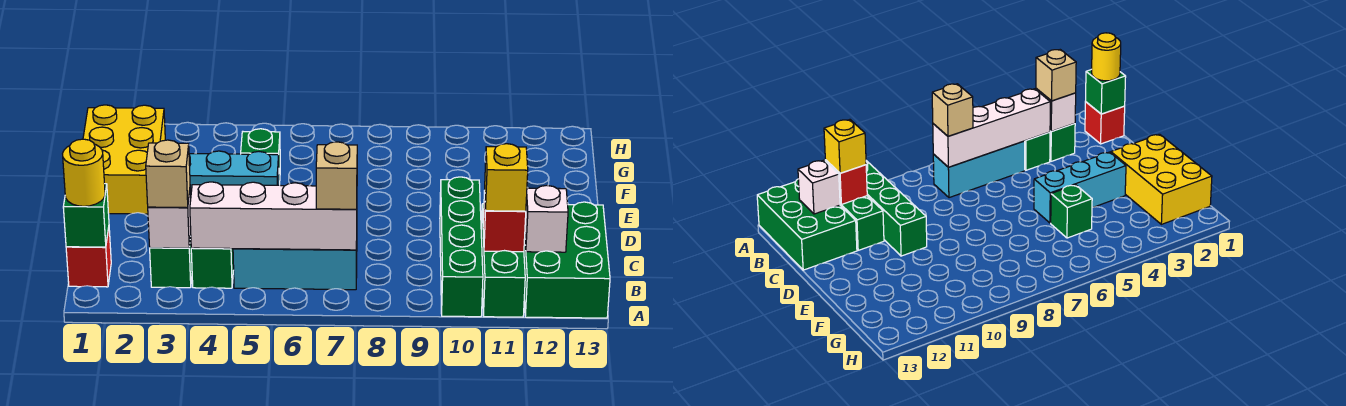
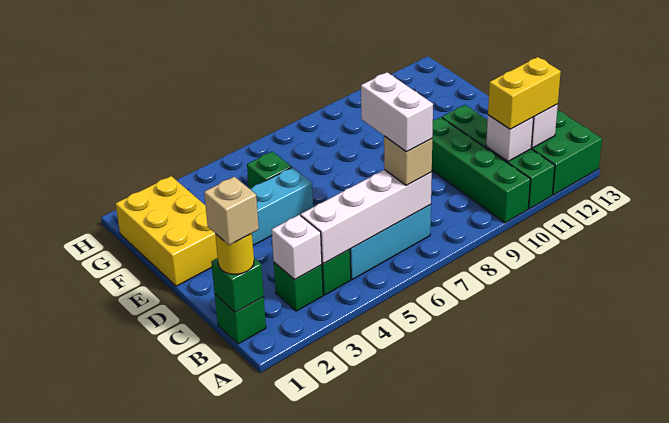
green brick A11:C11 level 1 -> green brick A11:D11 level 1
red brick B1 level 1 -> green brick B1 level 1
tan brick B3 level 3 -> tan brick B1 level 4
none -> white brick B7:C7 level 4
red brick B11 level 2 -> white brick B11 level 2
yellow brick B11 level 3 -> yellow brick B11:B12 level 3

